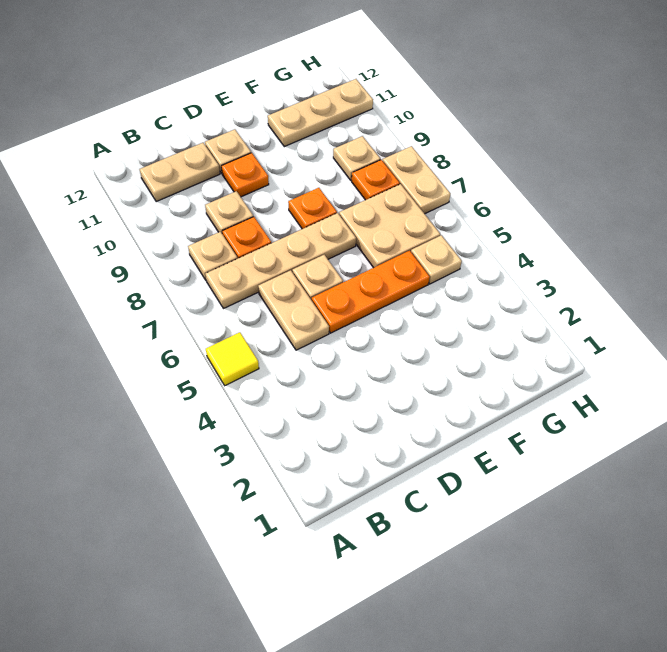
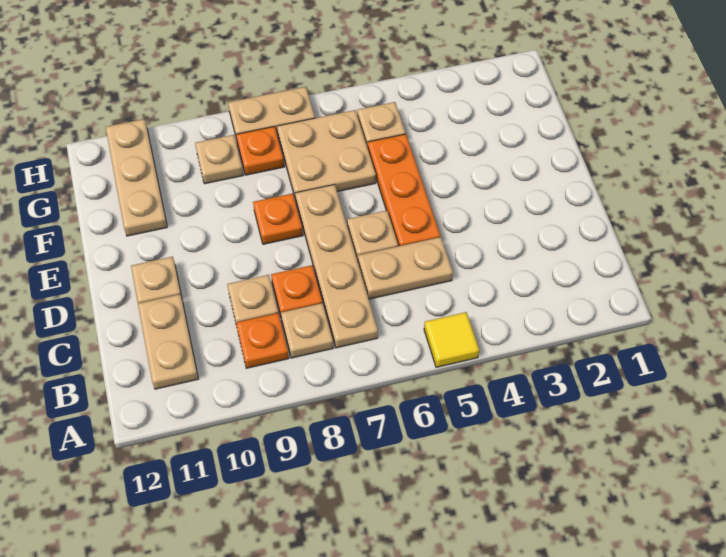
orange plate D10 level 1 -> orange plate B9 level 1

